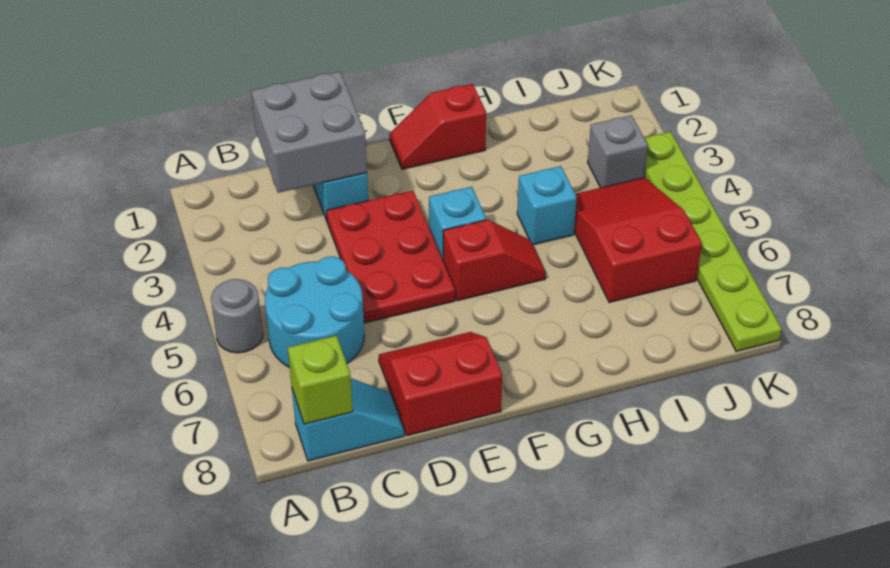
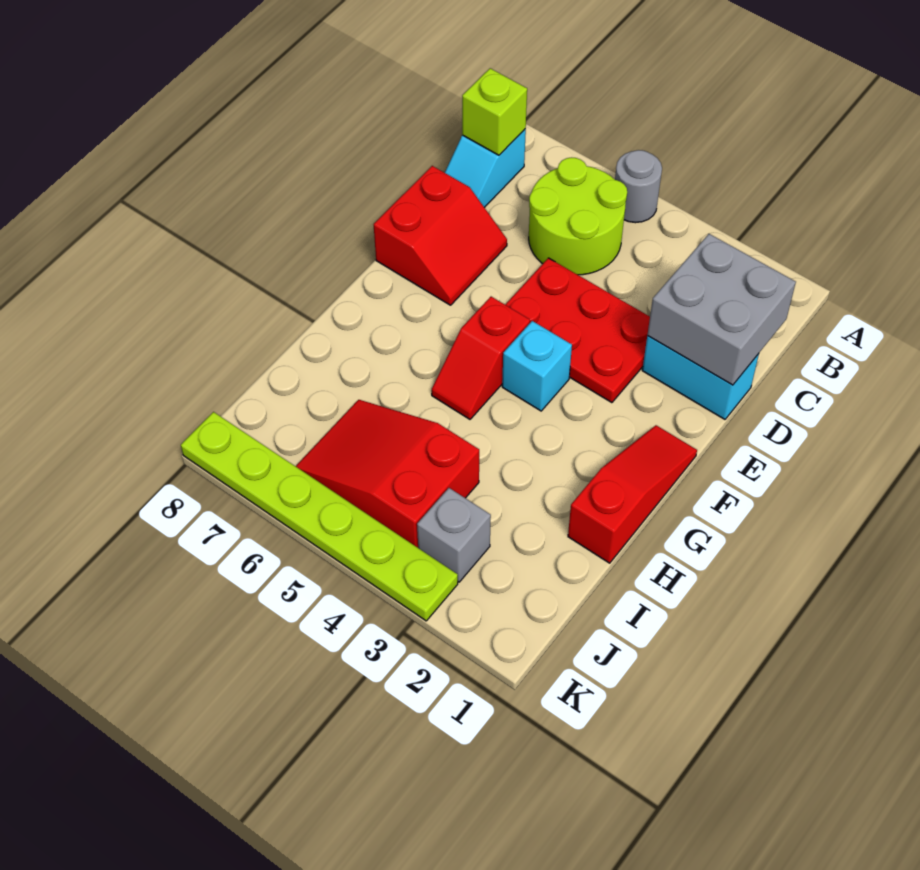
cyan round brick B5:C6 level 1 -> lime round brick B5:C6 level 1
red slope F1:G1 level 1 top G -> red slope F1:H1 level 1 top H
cyan brick H4 level 1 -> none
red slope I4:J6 level 1 top 6 -> red slope I4:J6 level 1 top 4

